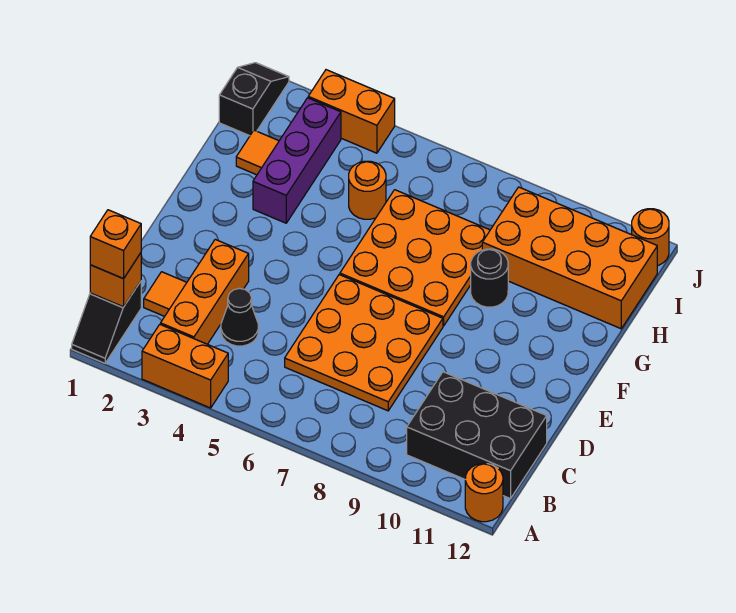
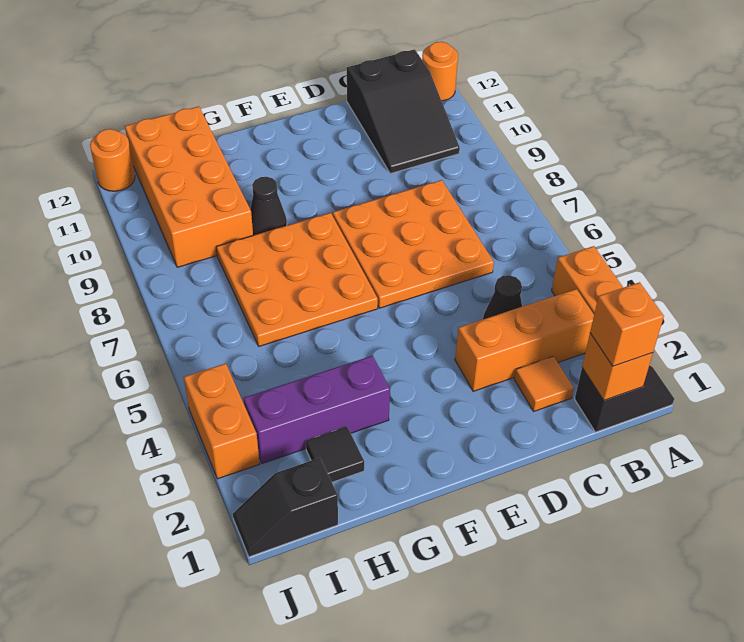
black brick B10:C12 level 1 -> black slope B10:C12 level 1 top 12
black round brick G9 level 1 -> black cone G9 level 1
orange tile H2 level 1 -> black tile H2 level 1
orange round brick H5 level 1 -> none

